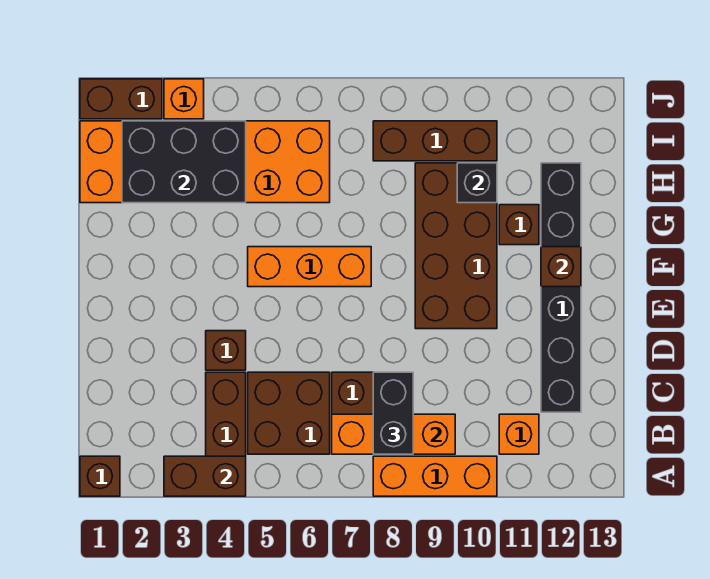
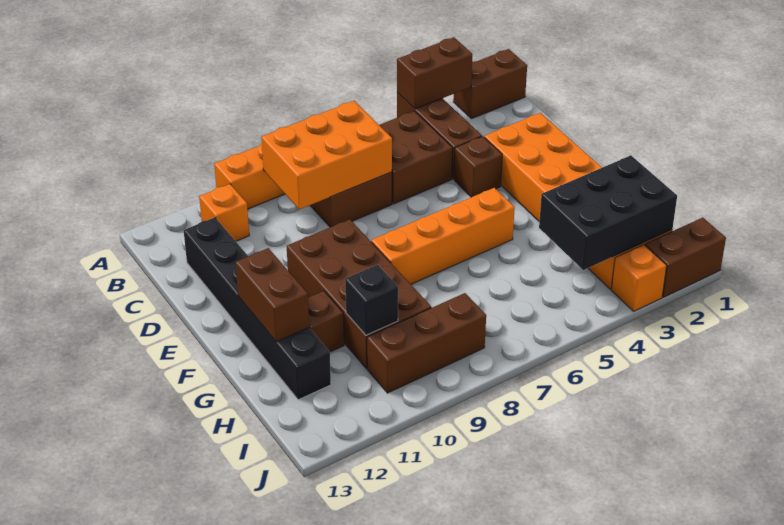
brown brick A1 level 1 -> brown brick A1:A2 level 1
orange brick B7:B9 level 2 -> orange brick B7:C9 level 2
black brick B8:C8 level 3 -> none
orange brick F5:F7 level 1 -> orange brick F5:F8 level 1
brown brick F12 level 2 -> brown brick F12:G12 level 2
orange brick H1:I6 level 1 -> orange brick D2:I3 level 1

